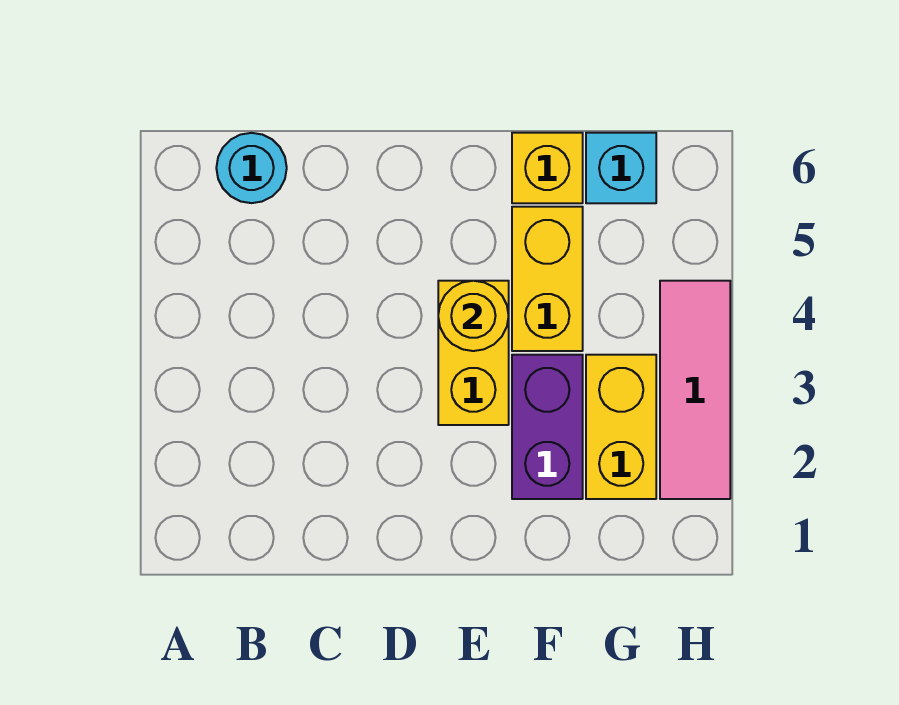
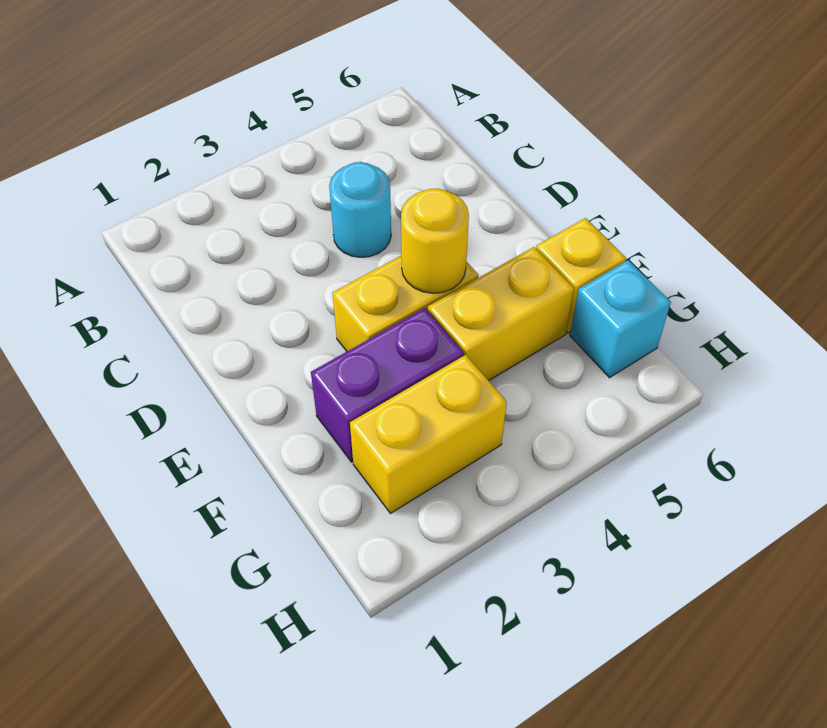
cyan round brick B6 level 1 -> cyan round brick C4 level 1
pink tile H2:H4 level 1 -> none

